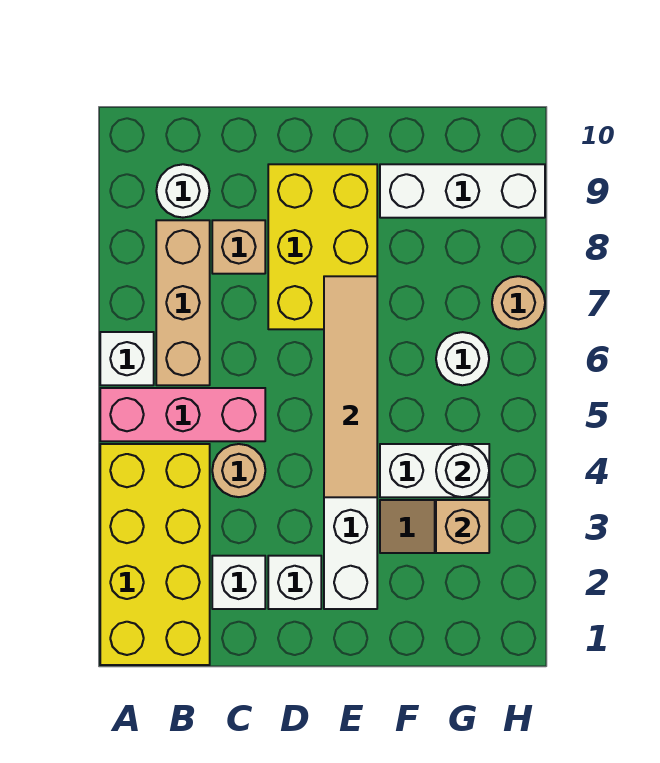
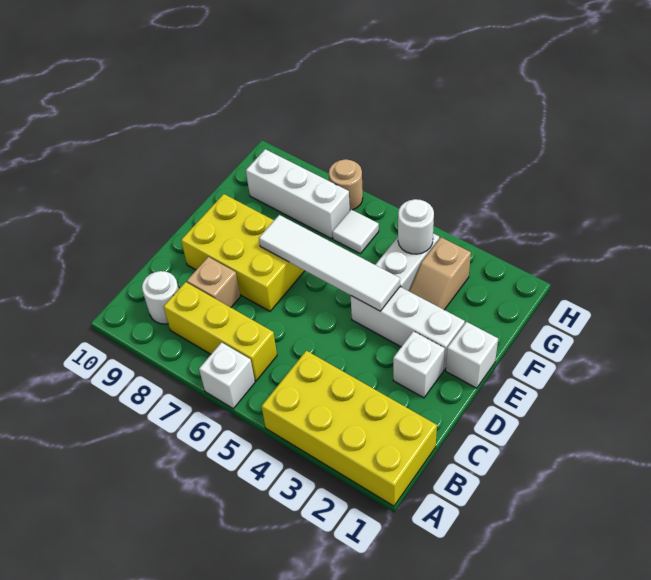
pink brick A5:C5 level 1 -> none
tan brick B6:B8 level 1 -> yellow brick B6:B8 level 1
white brick C2 level 1 -> white brick E1 level 1
tan round brick C4 level 1 -> none
tan tile E4:E7 level 2 -> white tile E4:E7 level 2
white brick F9:H9 level 1 -> white brick G7:G9 level 1
tan brick G3 level 2 -> none
white round brick G6 level 1 -> white tile G6 level 1

